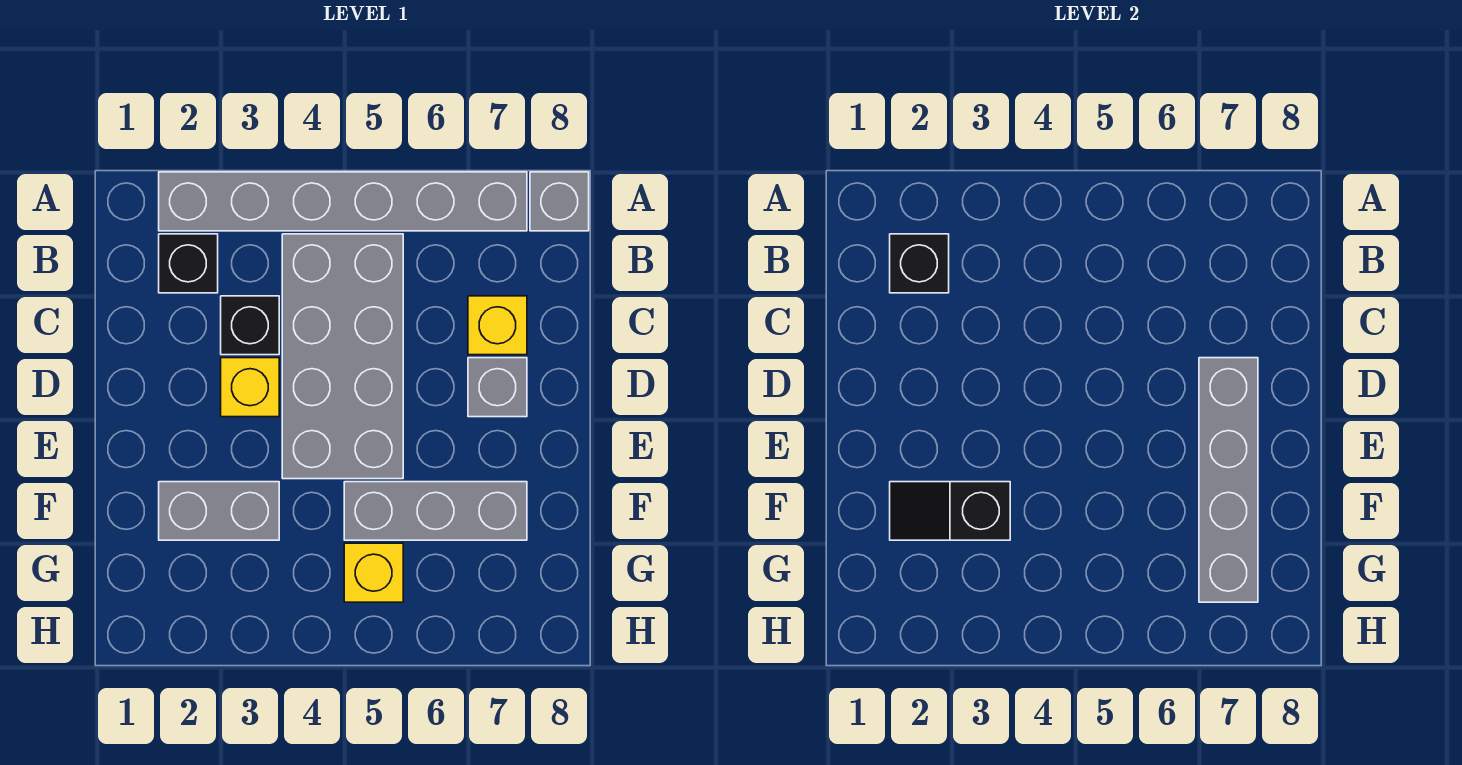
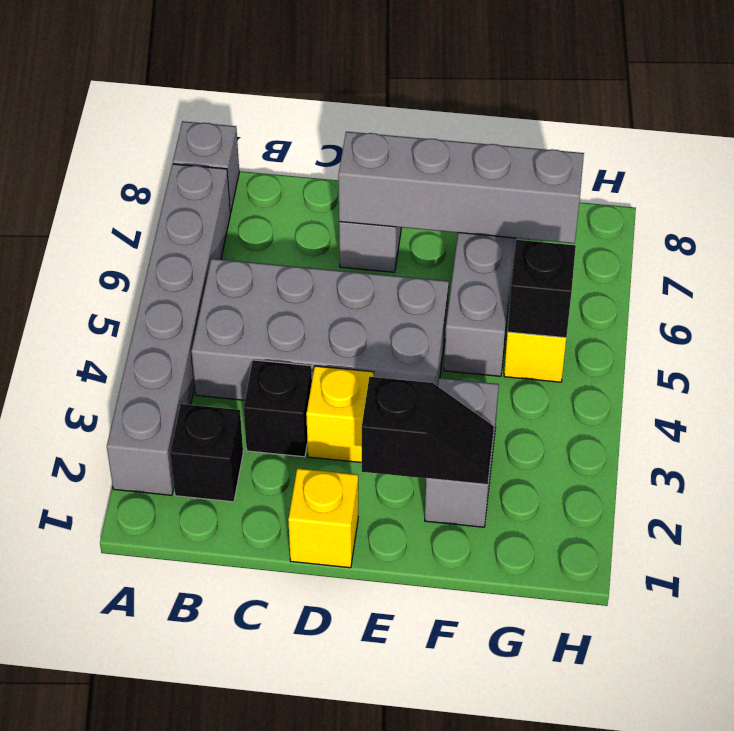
black brick B2 level 2 -> black brick G5 level 2
yellow brick C7 level 1 -> yellow brick D1 level 1
black slope F2:F3 level 2 top 3 -> black slope E2:F2 level 2 top E

